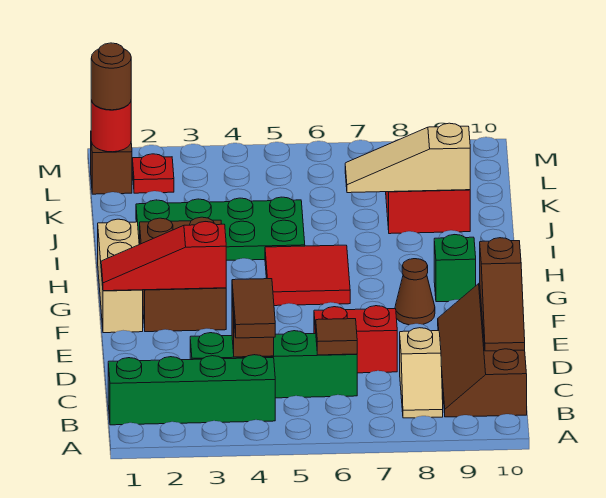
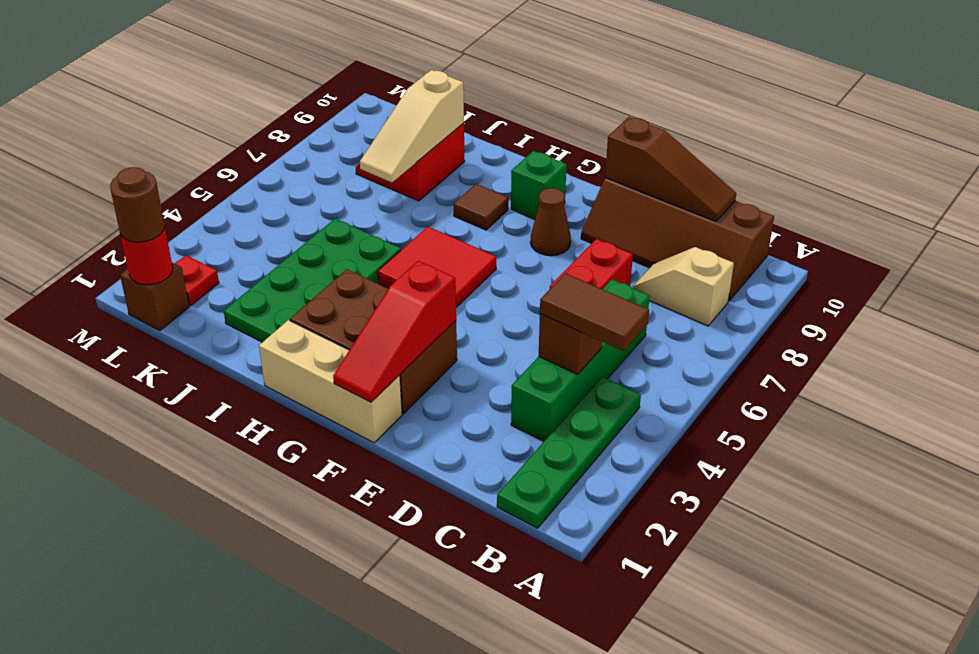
green brick B1:B4 level 1 -> green plate B1:B4 level 1
tan slope B8:C8 level 1 top C -> tan slope B8:C8 level 1 top B
brown tile C6 level 2 -> brown tile H8 level 1

